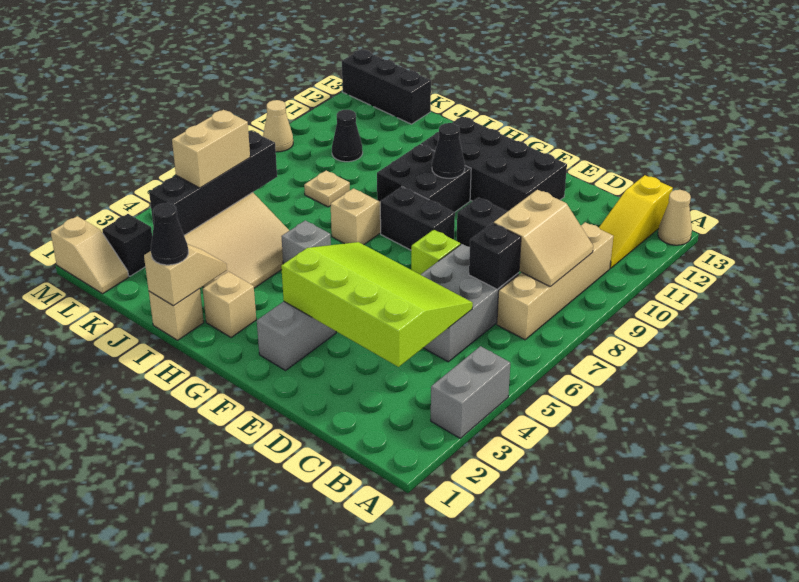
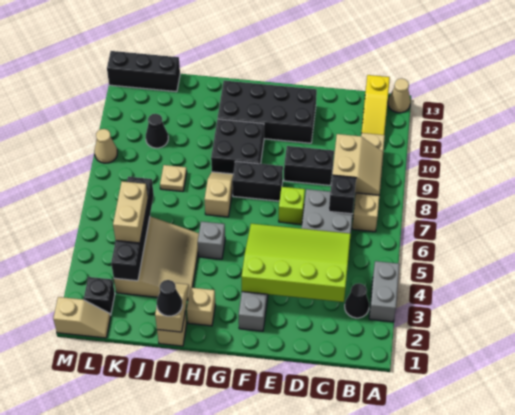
black cone G10 level 2 -> black cone B3 level 1

